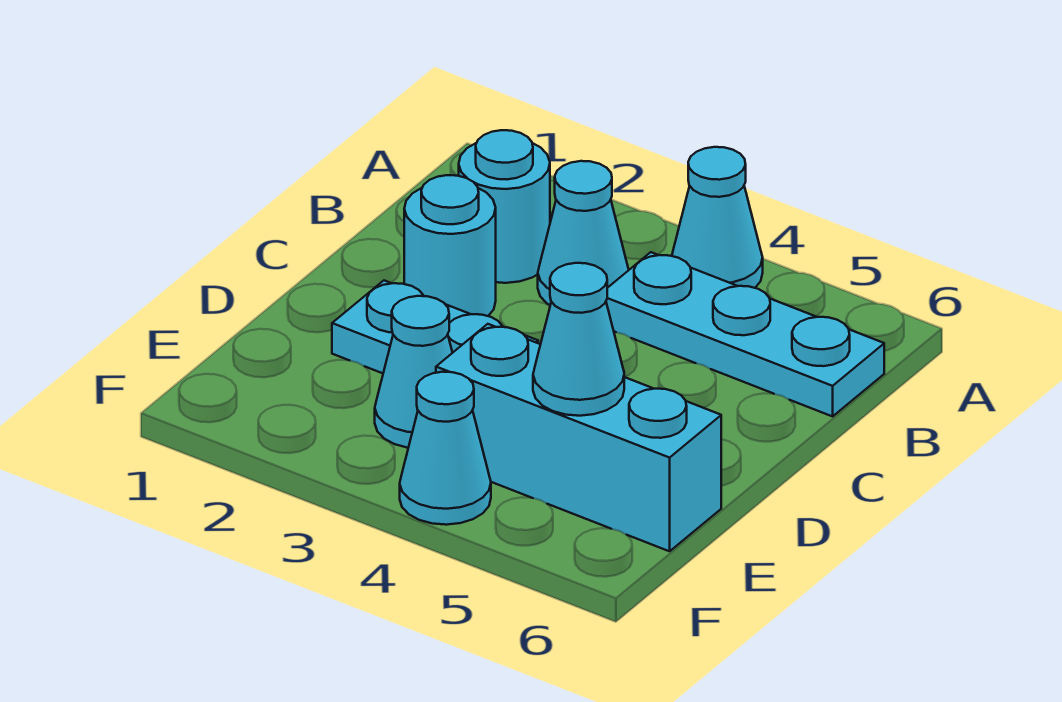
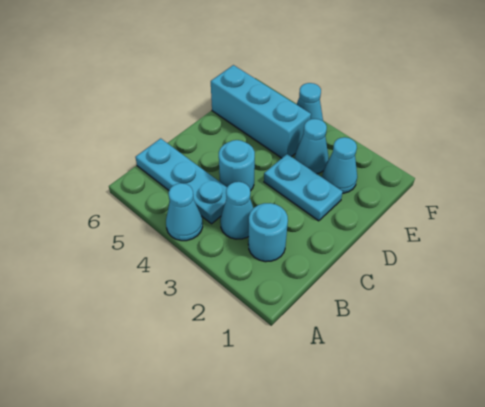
cyan round brick C2 level 1 -> cyan round brick C4 level 1
cyan cone E5 level 2 -> cyan cone E2 level 1

